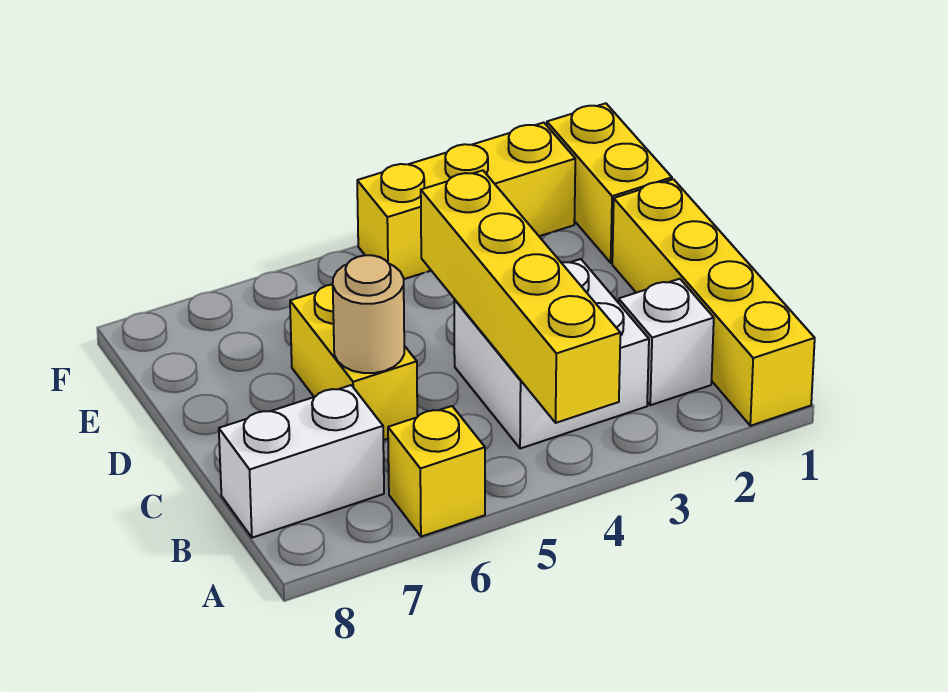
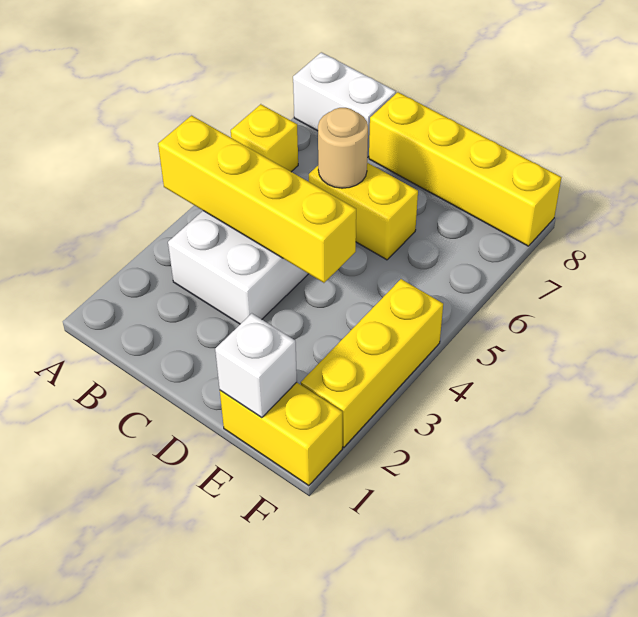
yellow brick A1:D1 level 1 -> yellow brick C8:F8 level 1
white brick B2 level 1 -> white brick E1 level 2
white brick B7:B8 level 1 -> white brick A8:B8 level 1

